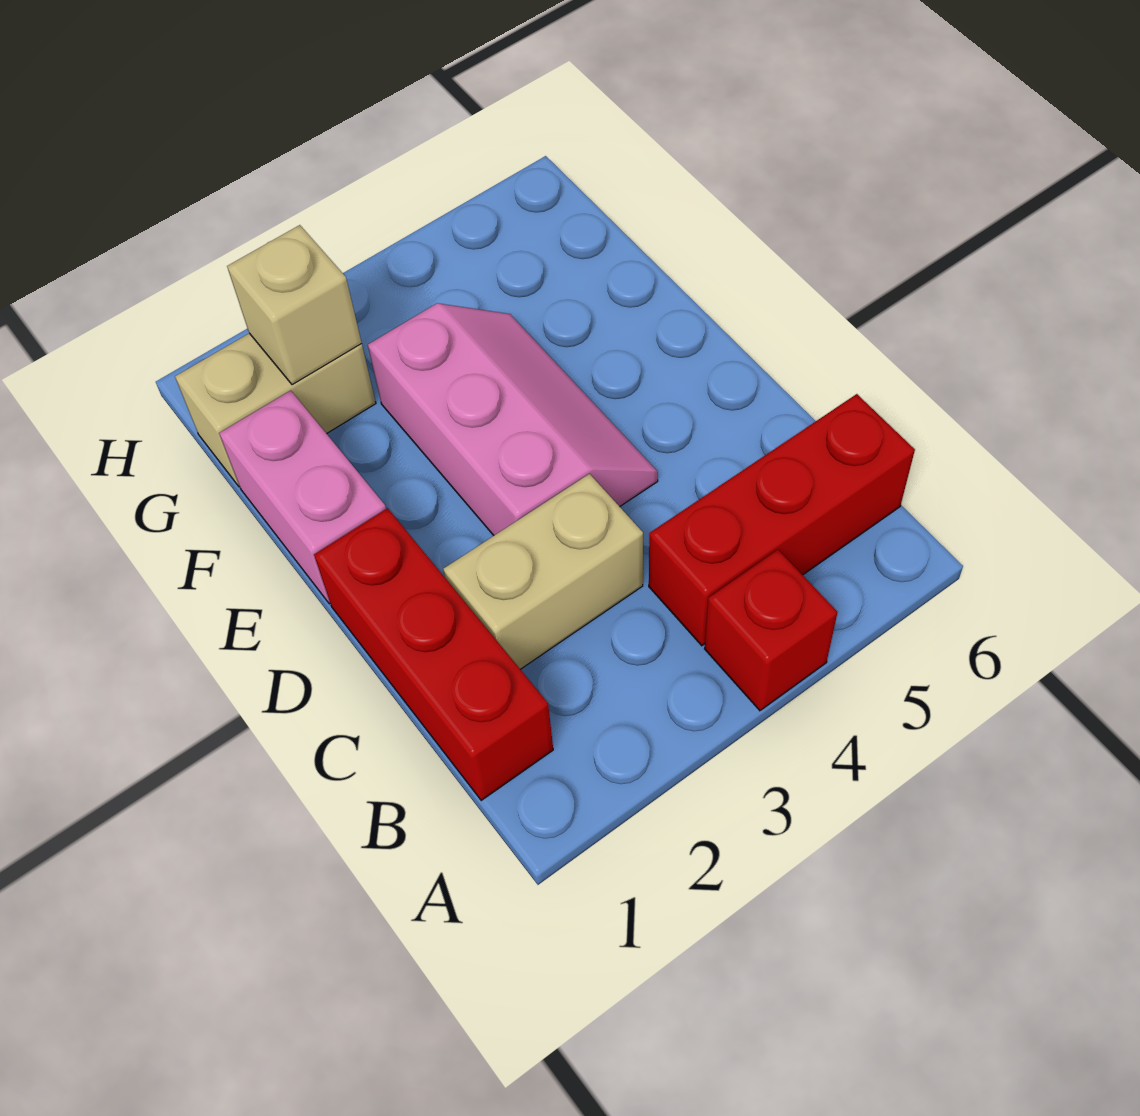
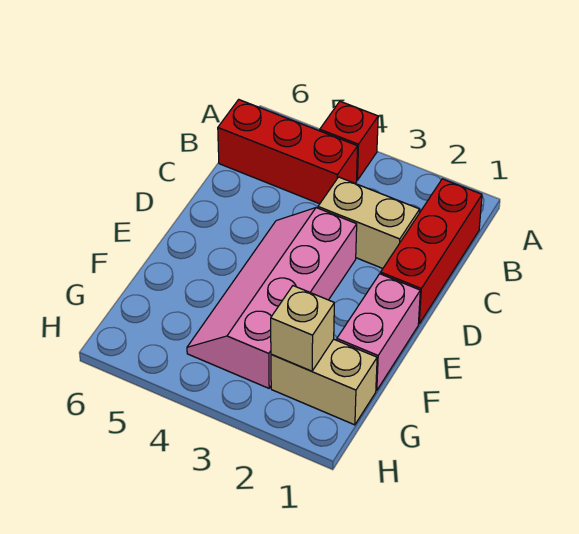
pink slope D3:F4 level 1 top 3 -> pink slope D3:G4 level 1 top 3

